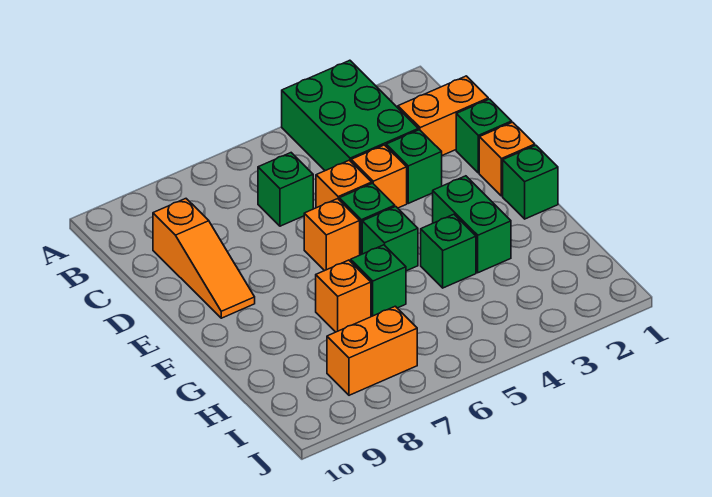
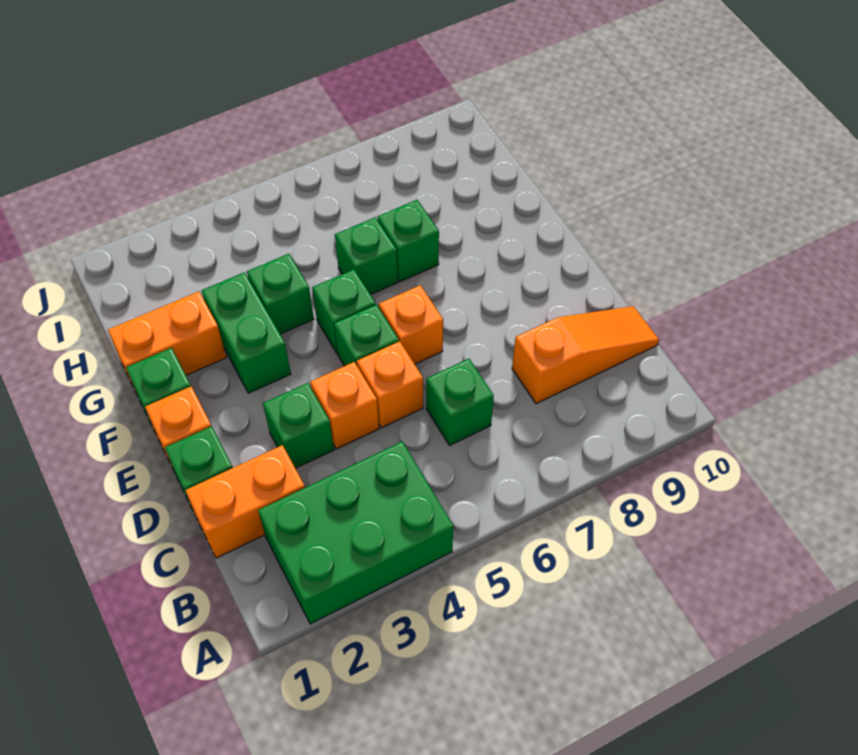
green brick A3:C4 level 1 -> green brick A2:B4 level 1
orange slope C9:E9 level 1 top C -> orange slope C8:C10 level 1 top 8
orange brick G7 level 1 -> green brick G7 level 1
orange brick I7:I8 level 1 -> orange brick G1:G2 level 1

